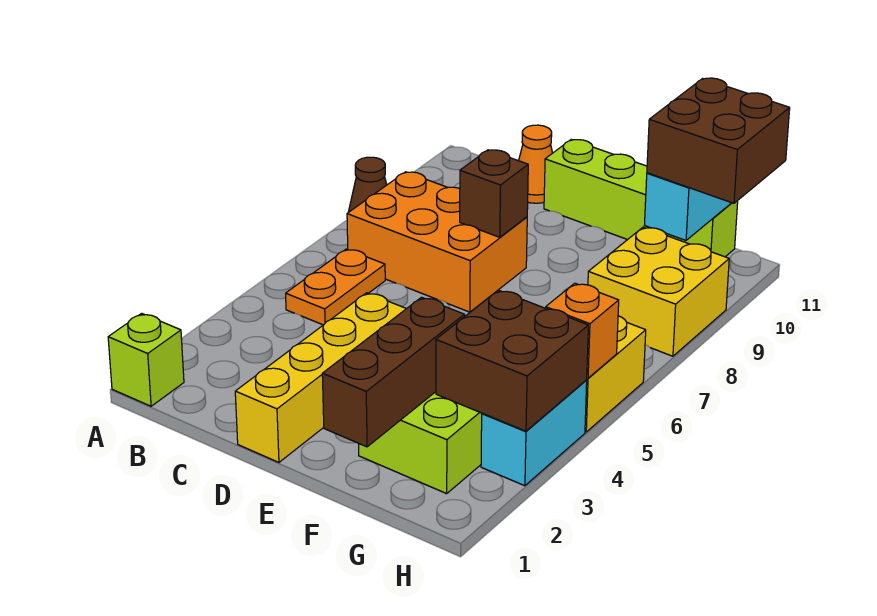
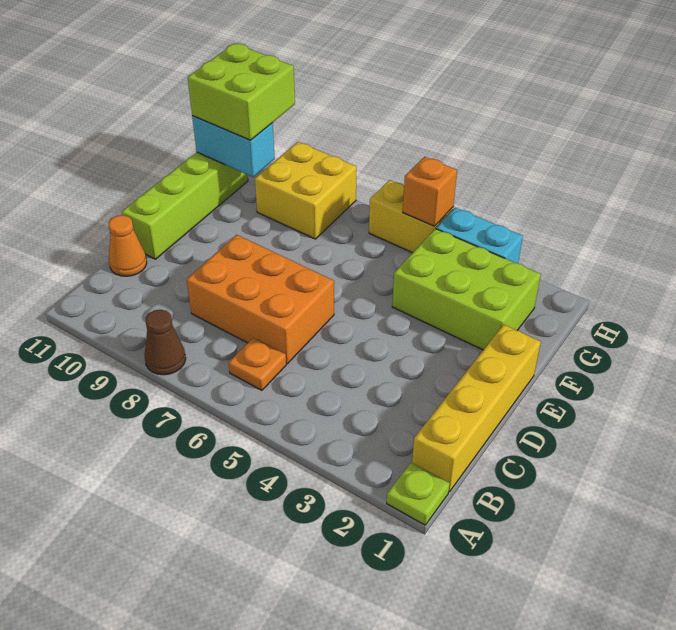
lime brick A1 level 1 -> lime plate A1 level 1
orange plate B5:B6 level 1 -> orange plate B6 level 1
orange brick B7:D8 level 1 -> orange brick C6:D8 level 1
yellow brick D1:D4 level 1 -> yellow brick B1:E1 level 1
brown brick D8 level 2 -> none
brown brick F1:F3 level 2 -> none
brown brick G3:H4 level 2 -> none
brown brick G10:H11 level 3 -> lime brick G10:H11 level 3

